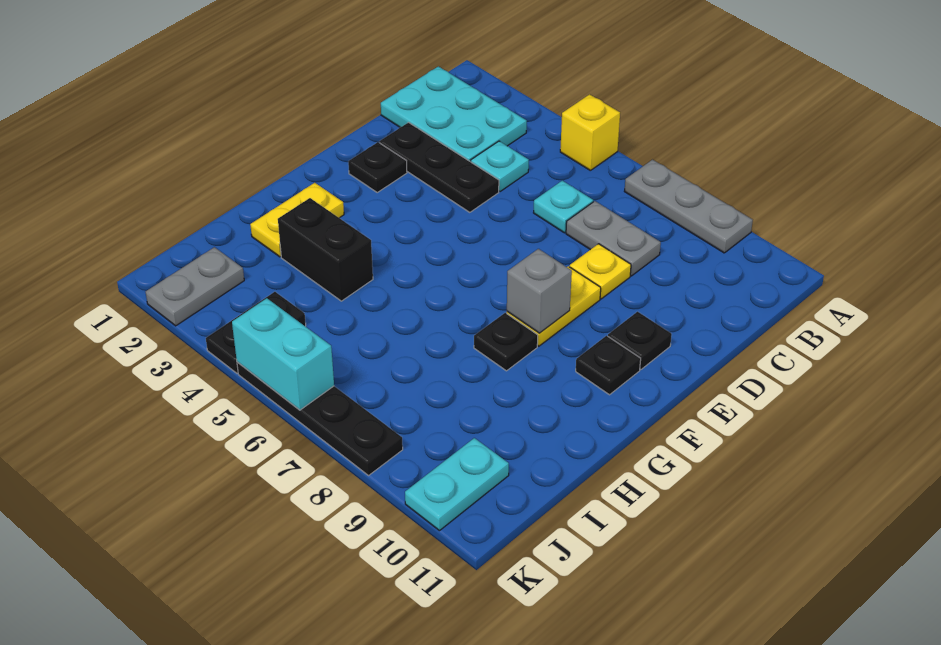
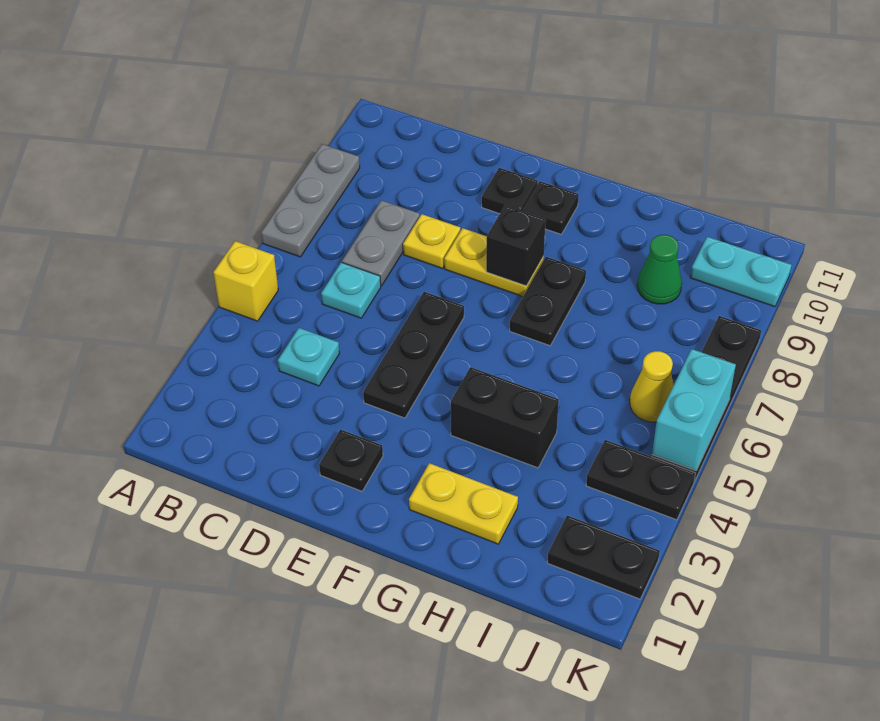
cyan plate B1:C3 level 1 -> none
black plate D2:D4 level 1 -> black plate E4:E6 level 1
grey brick F8 level 2 -> black brick F8 level 2
black plate G8 level 1 -> black plate G7:G8 level 1
black brick H3:H4 level 1 -> black brick G4:H4 level 1
none -> green cone I9 level 1
grey plate J2:K2 level 1 -> black plate J2:K2 level 1
none -> yellow cone J6 level 1

